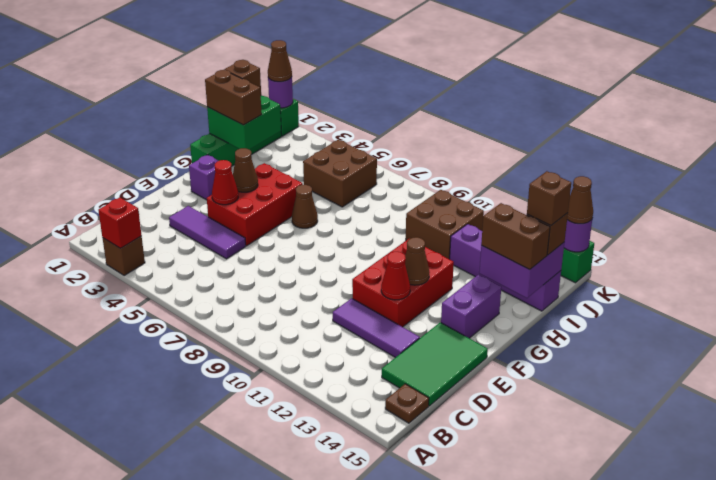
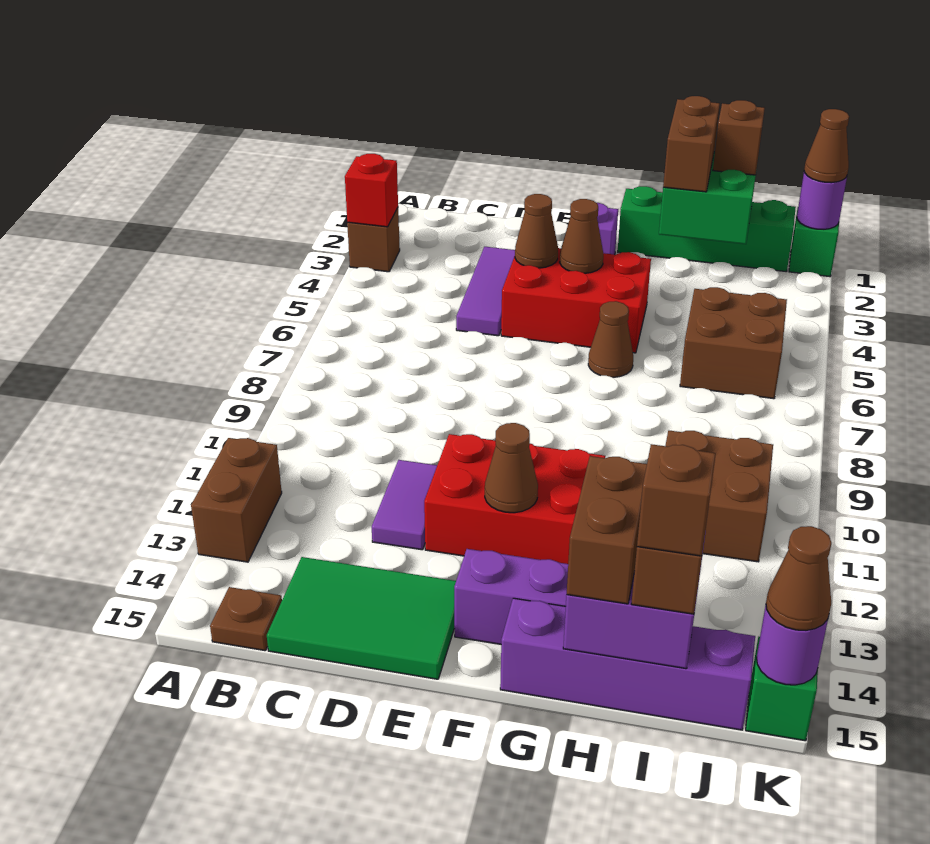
none -> brown brick A12:A13 level 1
purple tile D11:D13 level 1 -> purple tile D11:D12 level 1
red cone E4 level 2 -> brown cone E4 level 2
red cone E12 level 2 -> none
purple brick I12:I15 level 1 -> purple brick G15:J15 level 1

